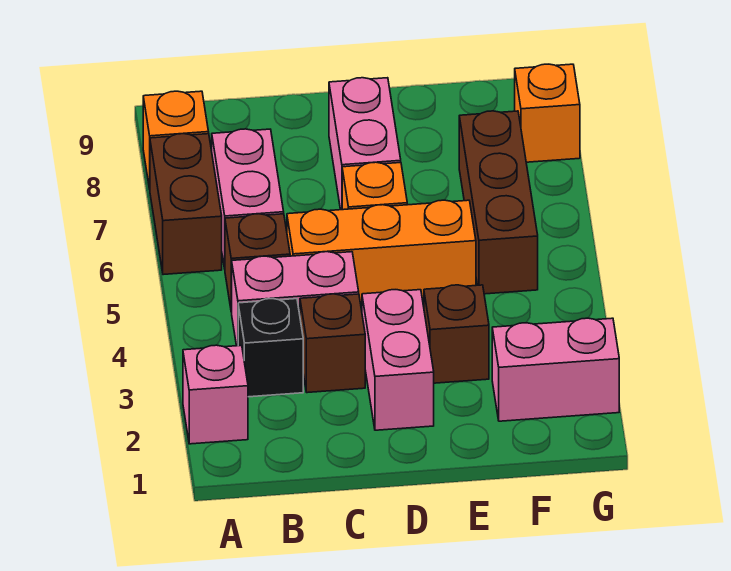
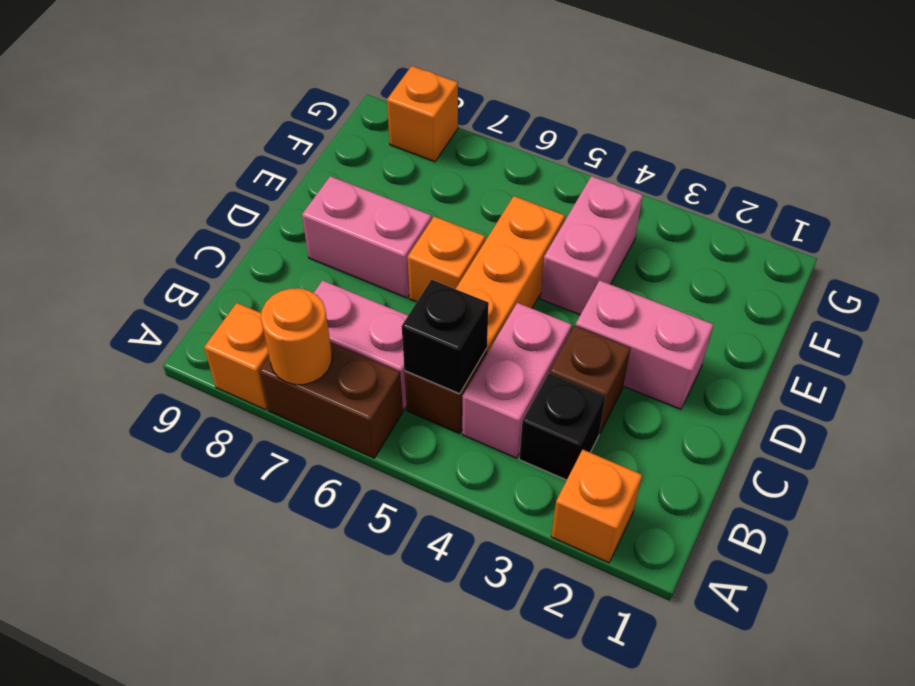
pink brick A2 level 1 -> orange brick A2 level 1
none -> orange round brick A7 level 2
none -> black brick B5 level 2
brown brick E3 level 1 -> none
pink brick F2:G2 level 1 -> pink brick E4:F4 level 1
brown brick F5:F7 level 1 -> none

